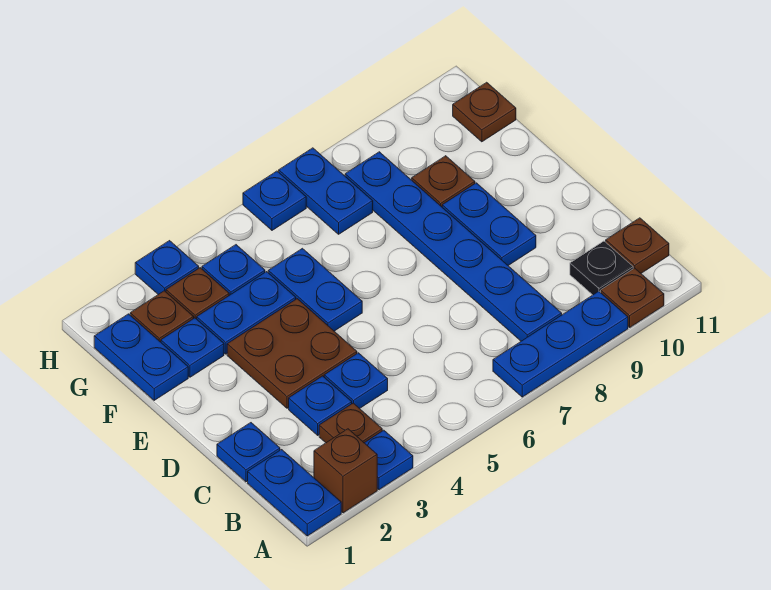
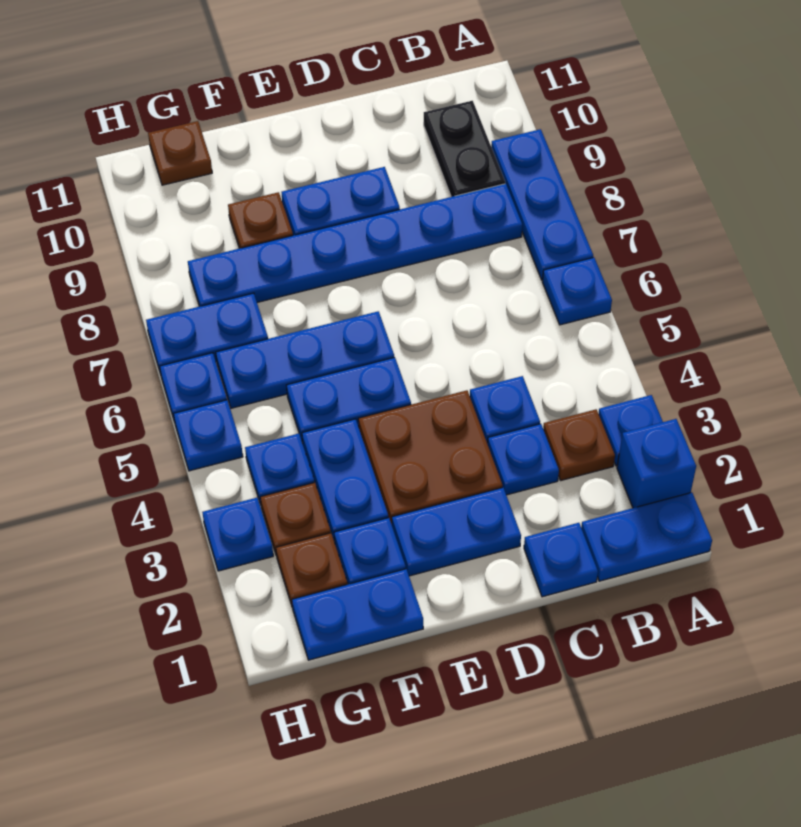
brown brick A2 level 1 -> blue brick A2 level 1
none -> blue plate A6 level 1
brown plate A10 level 1 -> none
black plate B10 level 1 -> black plate B9:B10 level 1
brown plate B11 level 1 -> none
none -> blue plate D2:E2 level 1
none -> blue plate E6:G6 level 1
none -> blue plate H5 level 1

